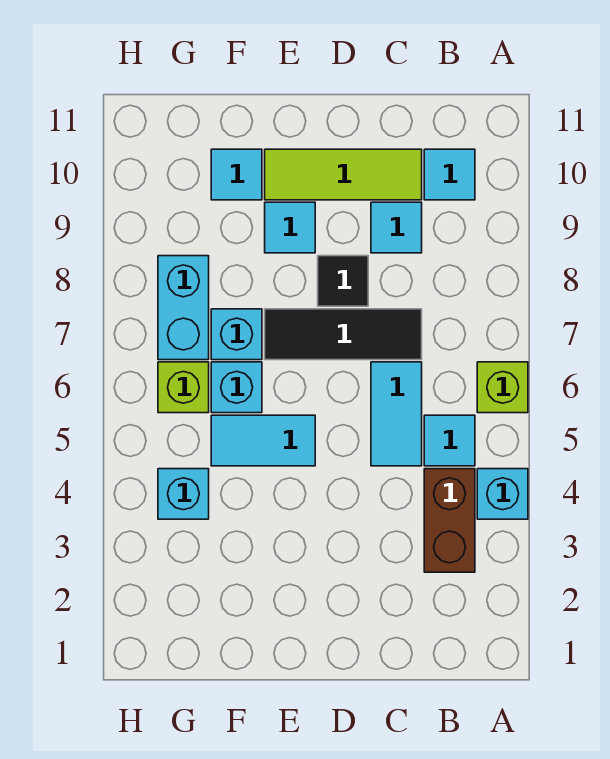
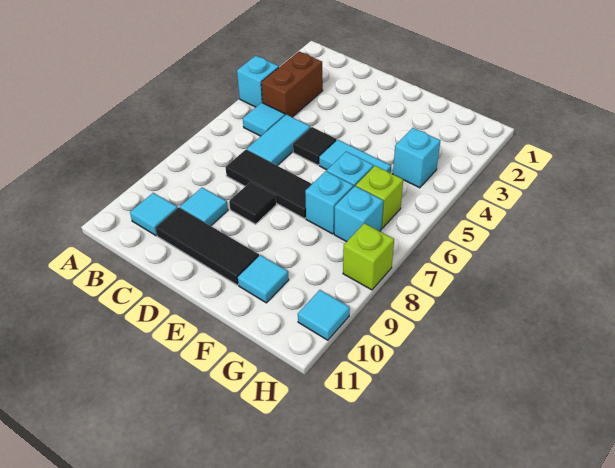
lime brick A6 level 1 -> lime brick H8 level 1
lime tile C10:E10 level 1 -> black tile C10:E10 level 1
none -> black tile D5 level 1
cyan tile E9 level 1 -> cyan tile H10 level 1
cyan brick G7:G8 level 1 -> cyan brick G7 level 1

